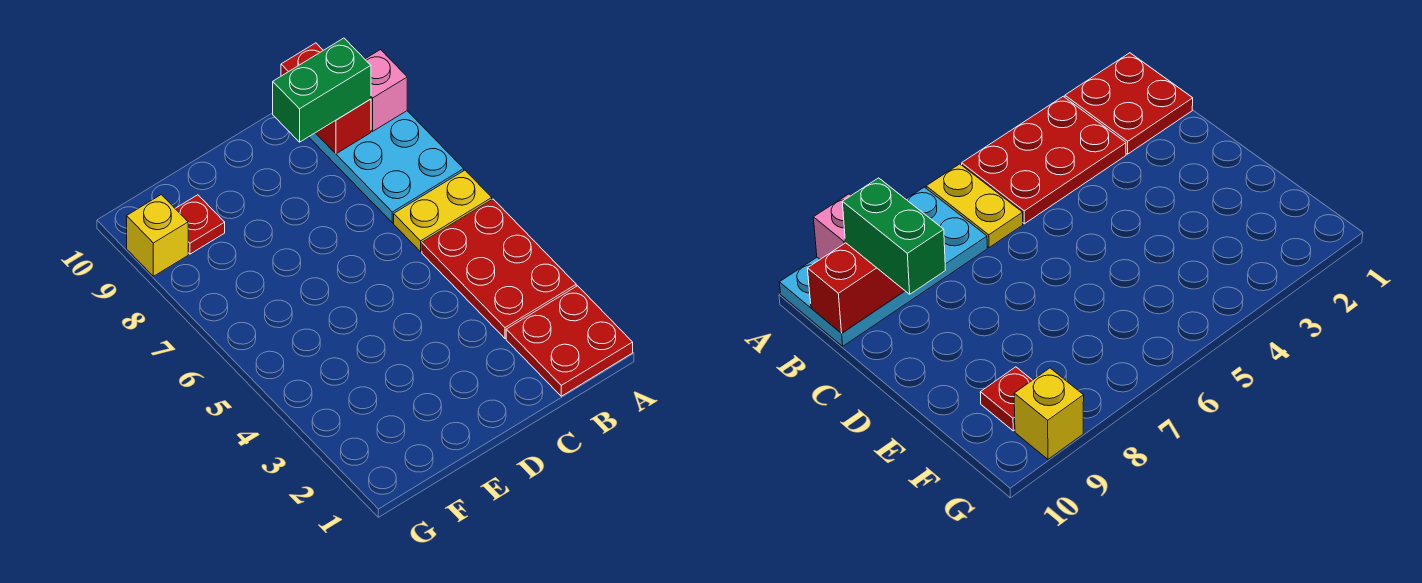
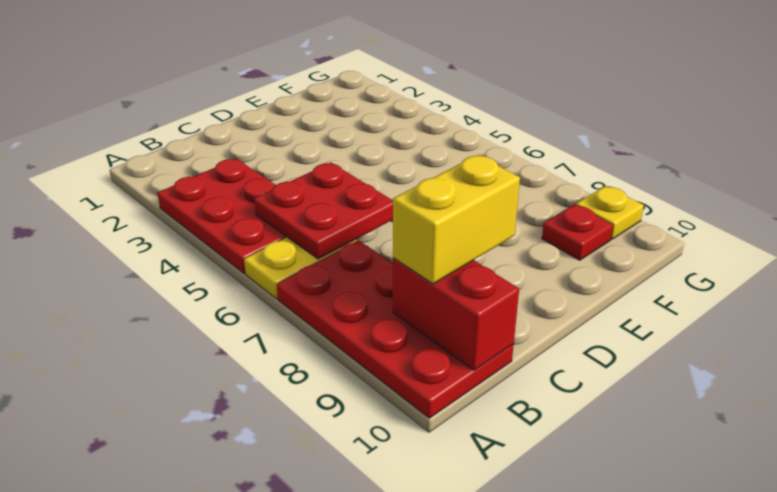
red plate A1:B2 level 1 -> red plate B5:C6 level 2
cyan plate A7:B10 level 1 -> red plate A7:B10 level 1
pink brick A9 level 2 -> none
green brick B9:C9 level 3 -> yellow brick B9:C9 level 3
yellow brick G9 level 1 -> yellow plate G9 level 1

